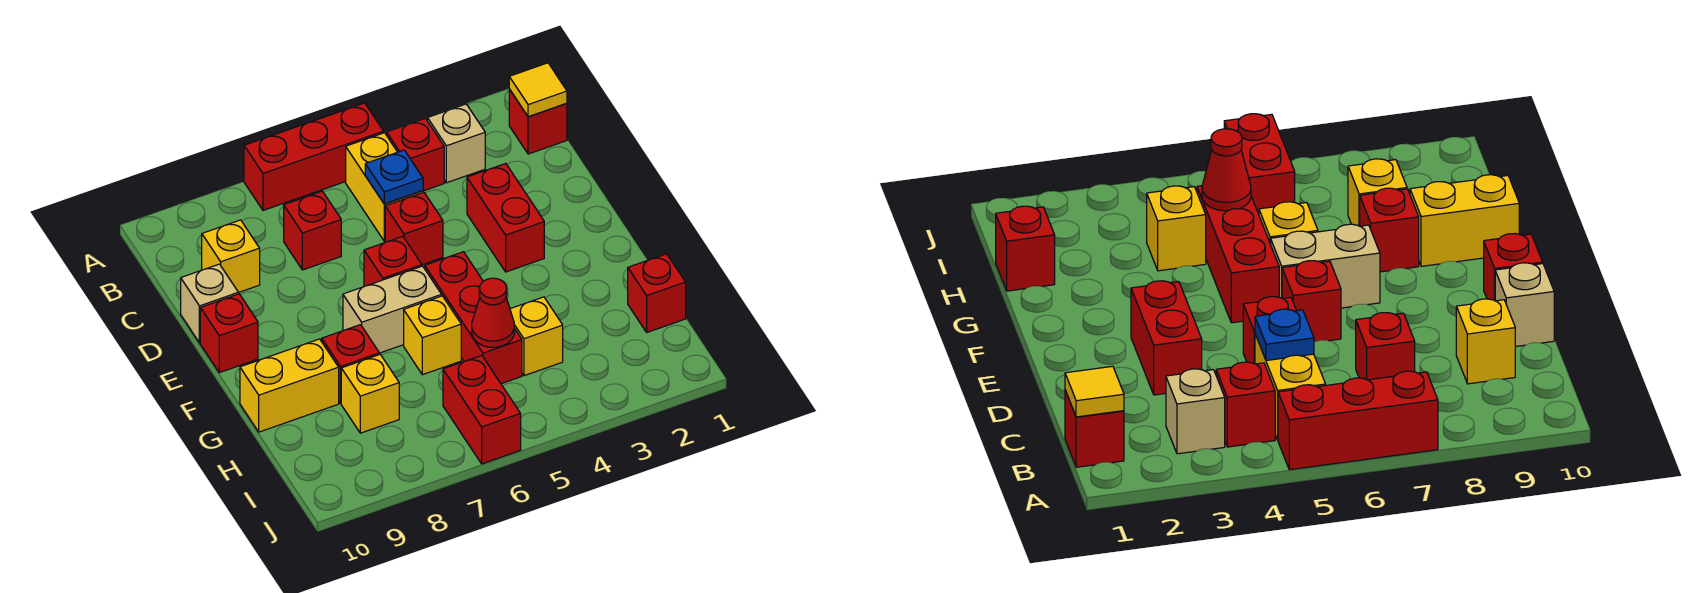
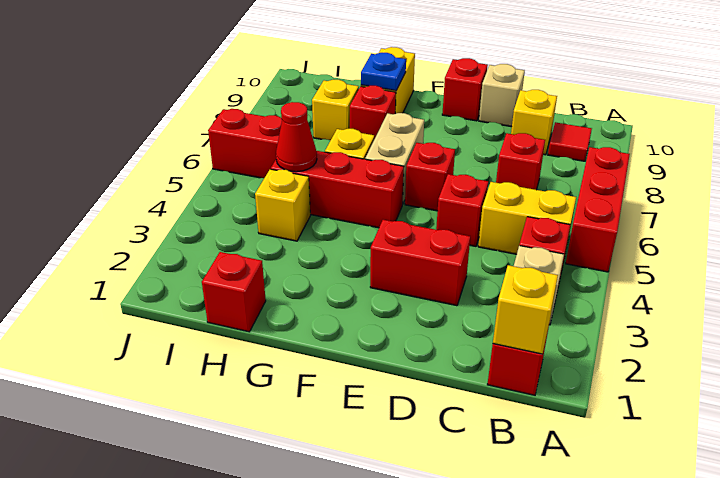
yellow tile B1 level 2 -> yellow brick B1 level 2
none -> red tile B9 level 1
blue plate C5 level 2 -> blue plate G9 level 2

